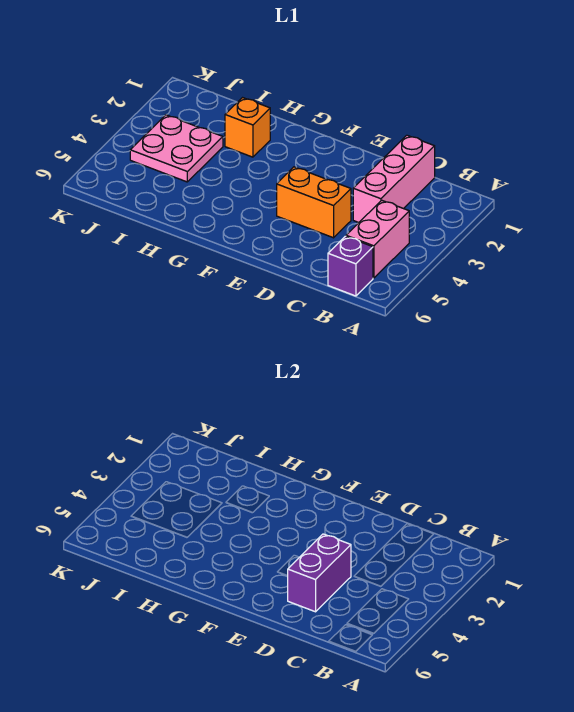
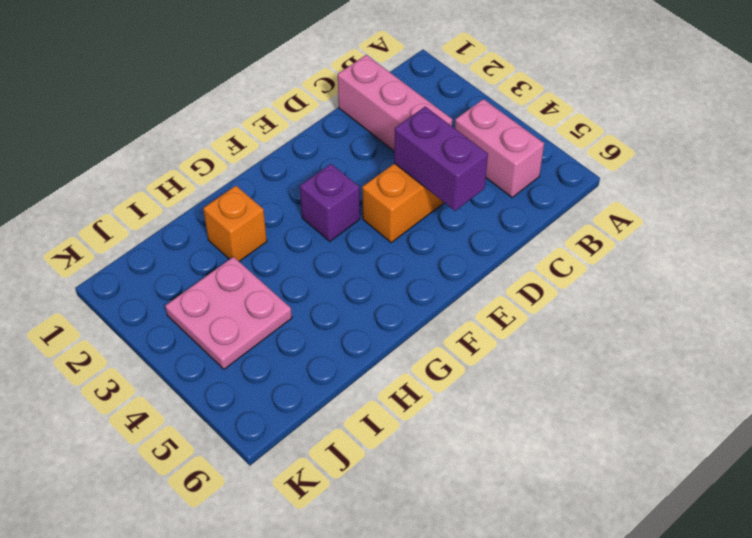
purple brick B6 level 1 -> purple brick F3 level 1

